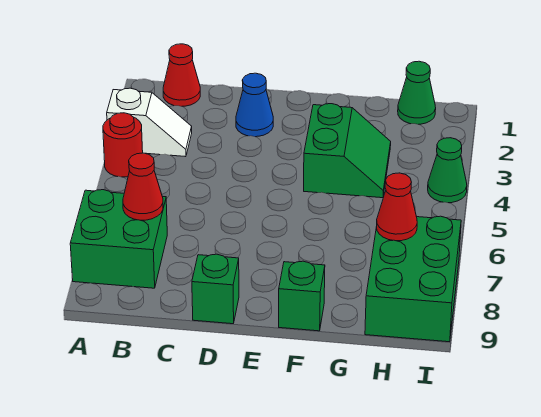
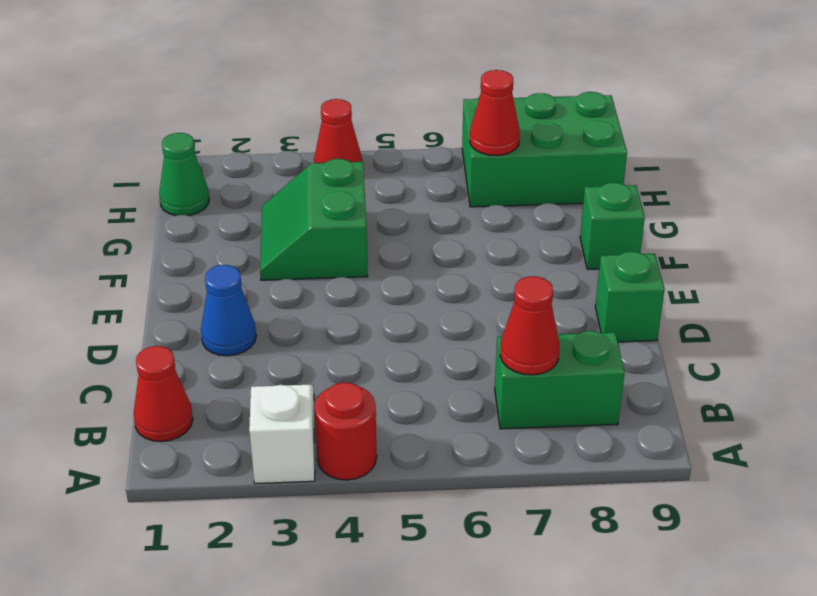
green brick A7:B8 level 1 -> green brick B7:B8 level 1
green slope F3:G4 level 1 top F -> green slope F3:G4 level 1 top 4
green cone I4 level 1 -> red cone I4 level 1

